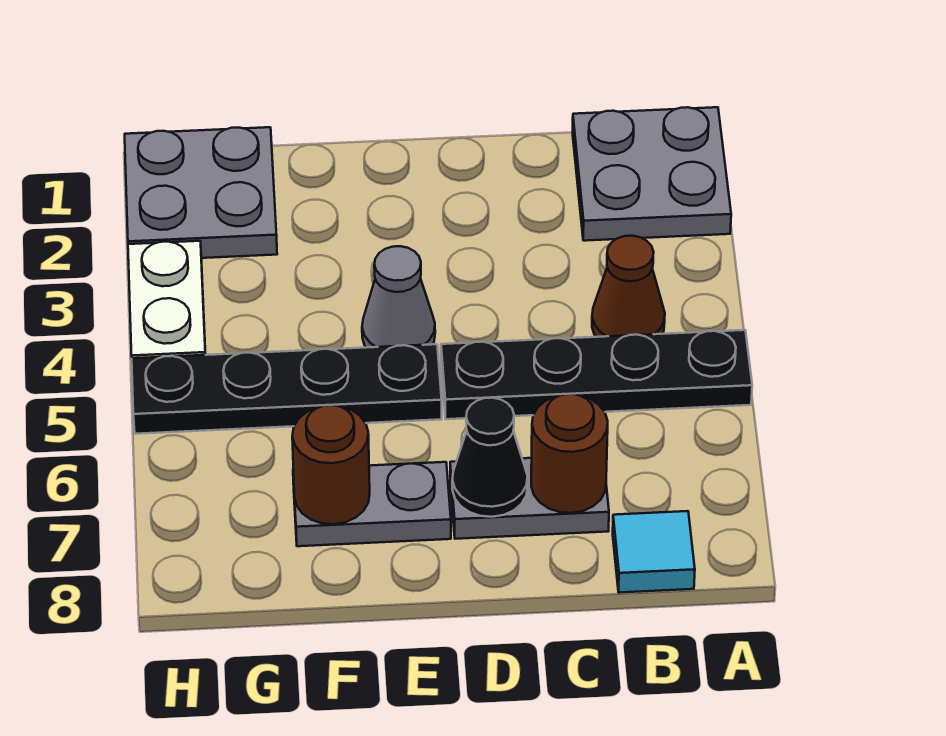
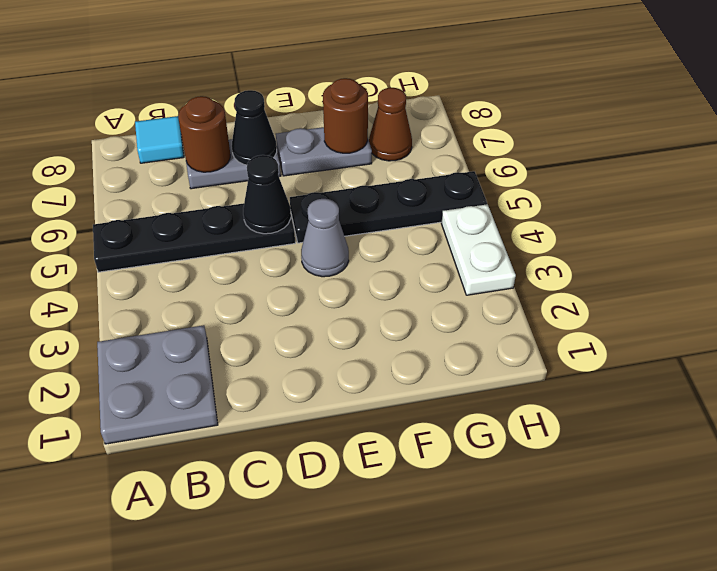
brown cone B4 level 1 -> brown cone G7 level 1
none -> black cone D5 level 2
grey plate G1:H2 level 1 -> none

